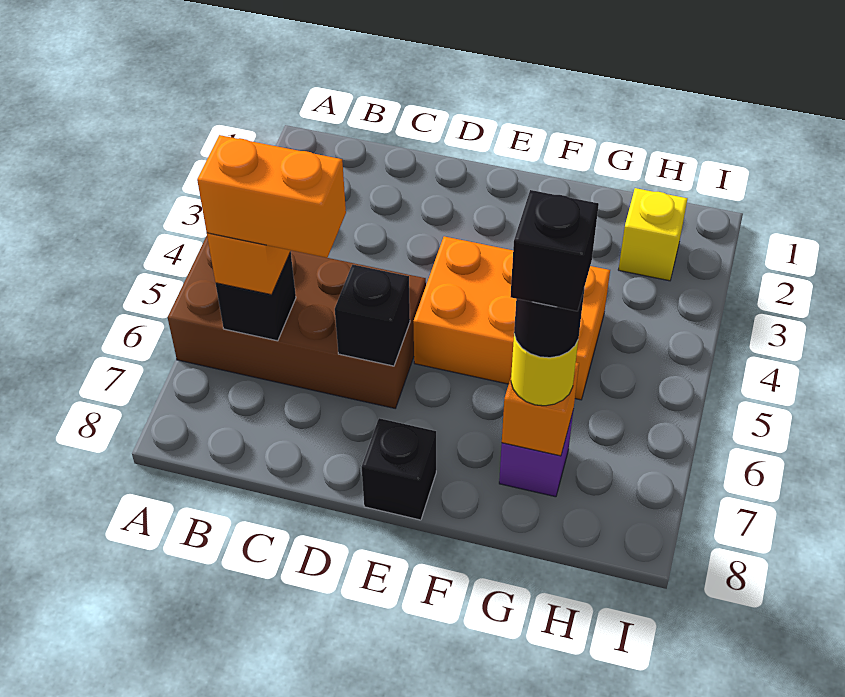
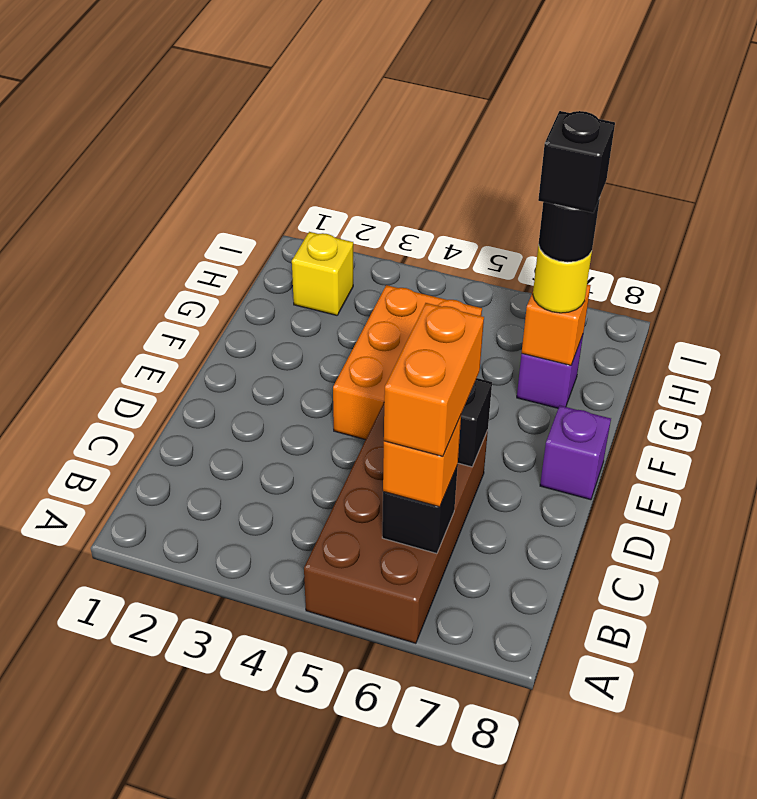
black brick E8 level 1 -> purple brick E8 level 1

